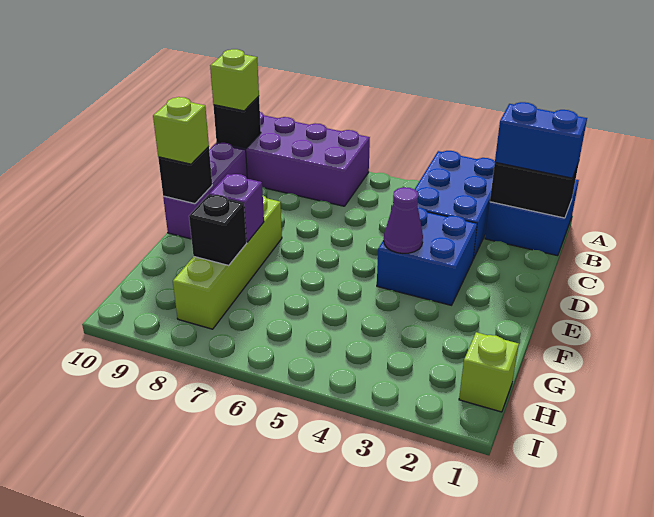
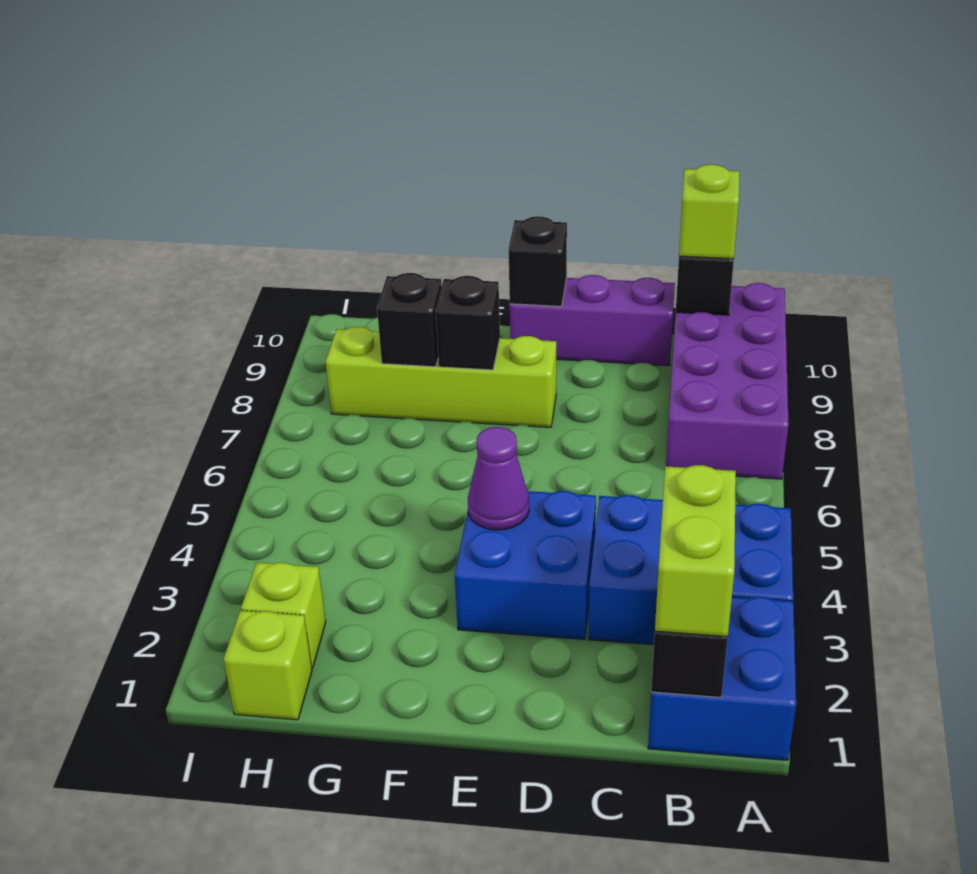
blue brick B1:B2 level 3 -> lime brick B1:B2 level 3
lime brick E10 level 3 -> lime brick H2 level 1
purple brick F8 level 2 -> black brick F8 level 2

